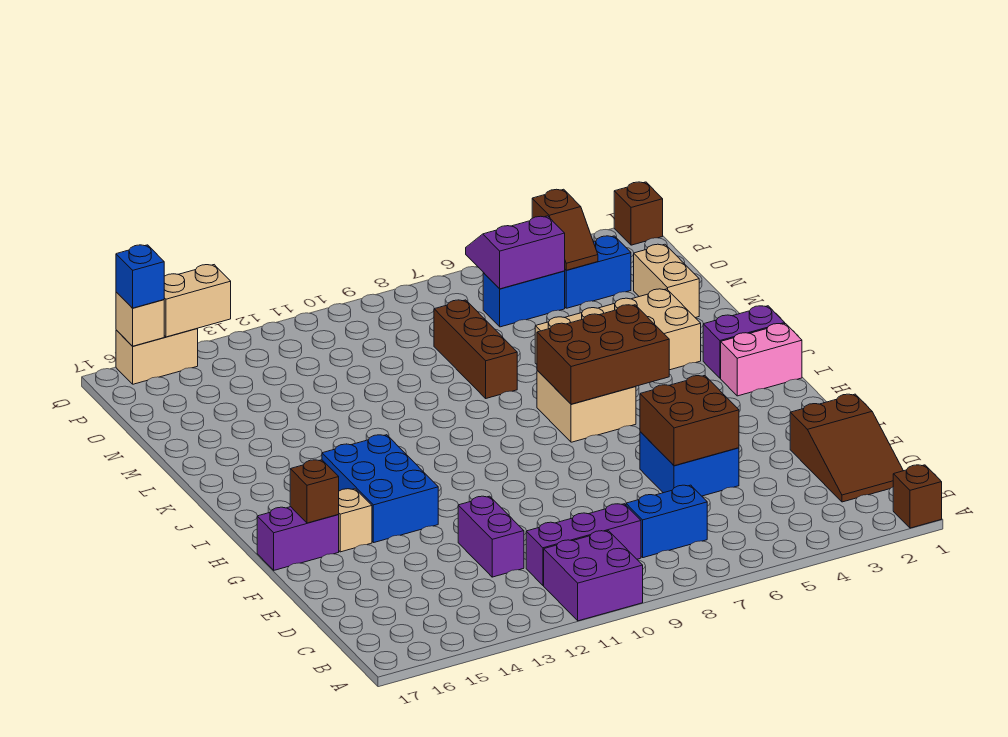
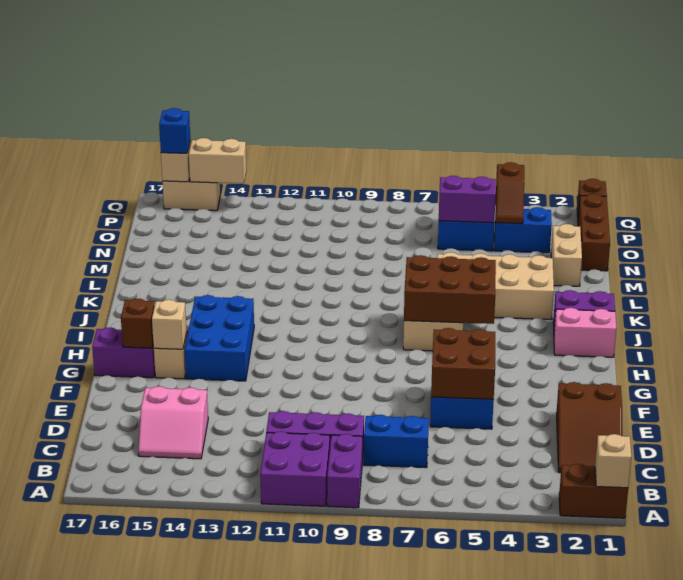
brown brick A1 level 1 -> brown brick A1:A2 level 1
none -> tan brick A1 level 2
none -> pink slope C14:D15 level 1 top D
purple brick D12:E12 level 1 -> purple brick A9:B9 level 1
none -> tan brick G15 level 2
brown brick L8:N8 level 1 -> brown brick N1:P1 level 1

